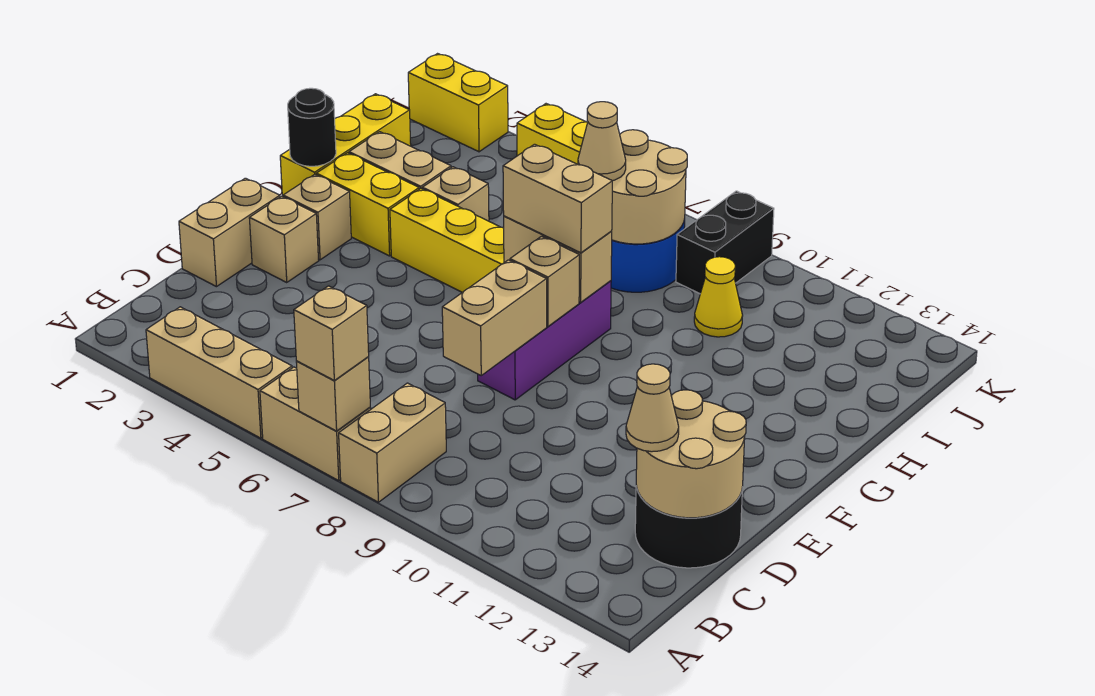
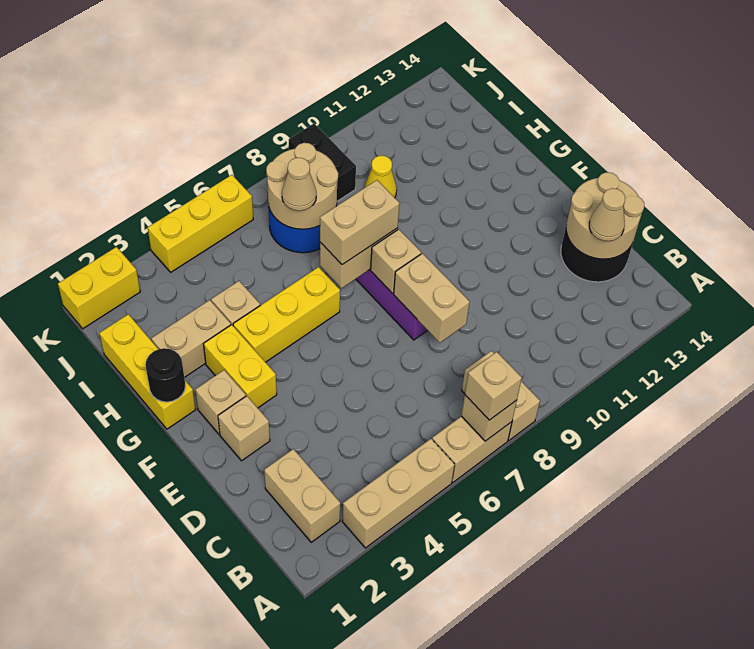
tan brick D1:E1 level 1 -> tan brick B2:C2 level 1
yellow brick G2:G3 level 1 -> yellow brick F3:G3 level 1

